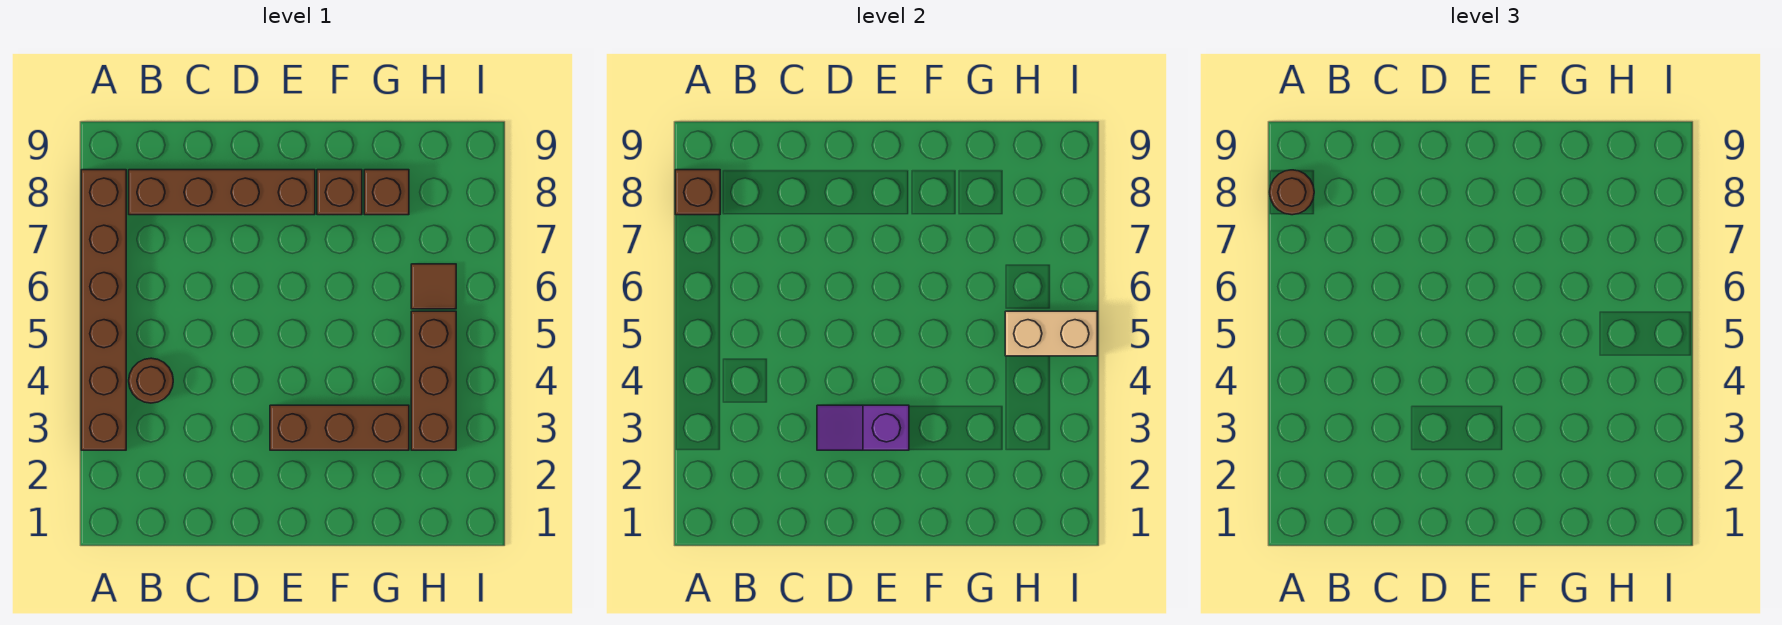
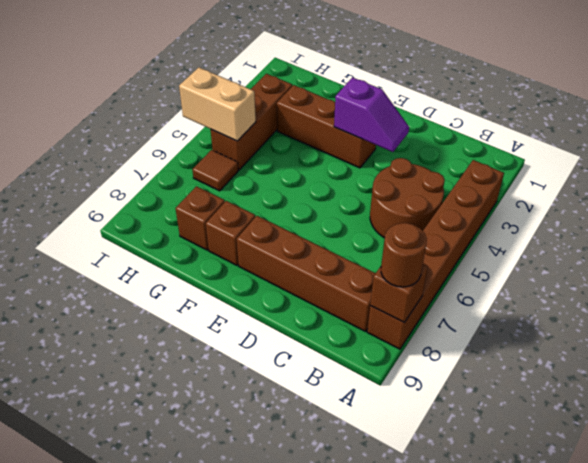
brown round brick B4 level 1 -> brown round brick B4:C5 level 1

